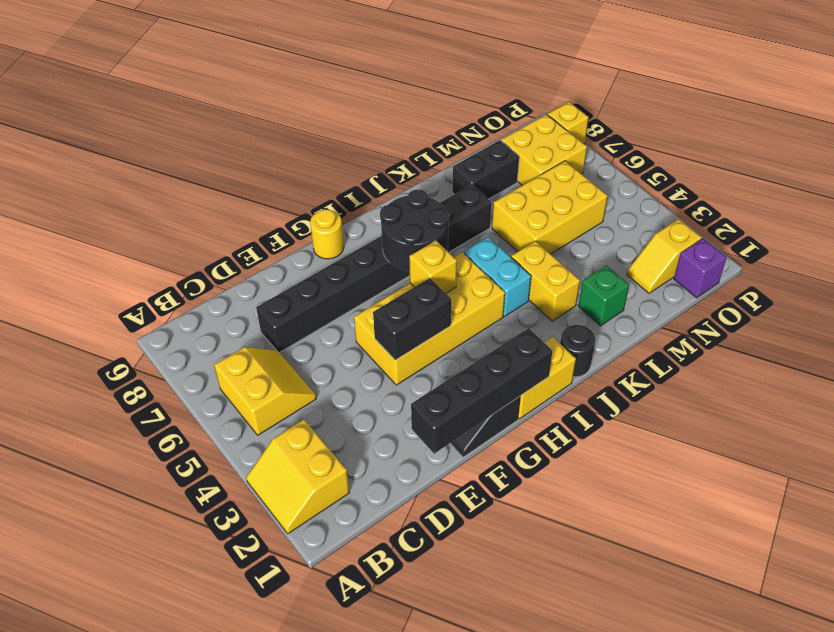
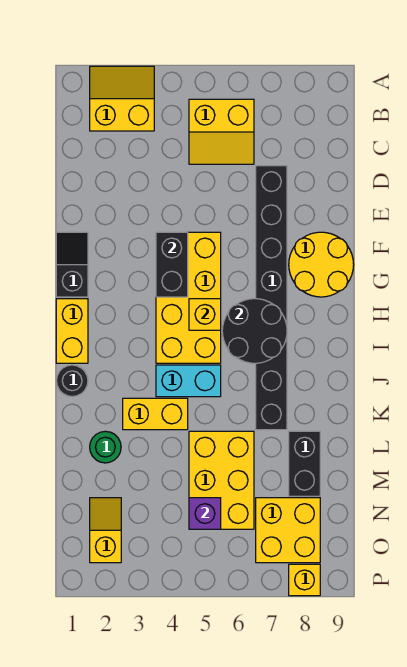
black brick E1:H1 level 2 -> none
yellow round brick G9 level 1 -> yellow round brick F8:G9 level 1
green brick L2 level 1 -> green round brick L2 level 1
purple brick O1 level 1 -> purple brick N5 level 2

